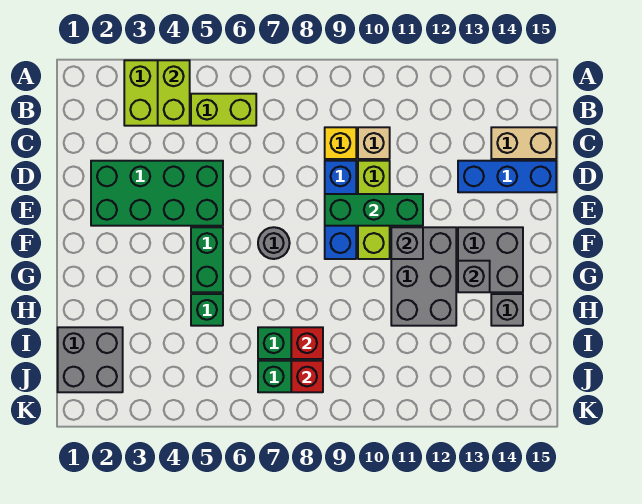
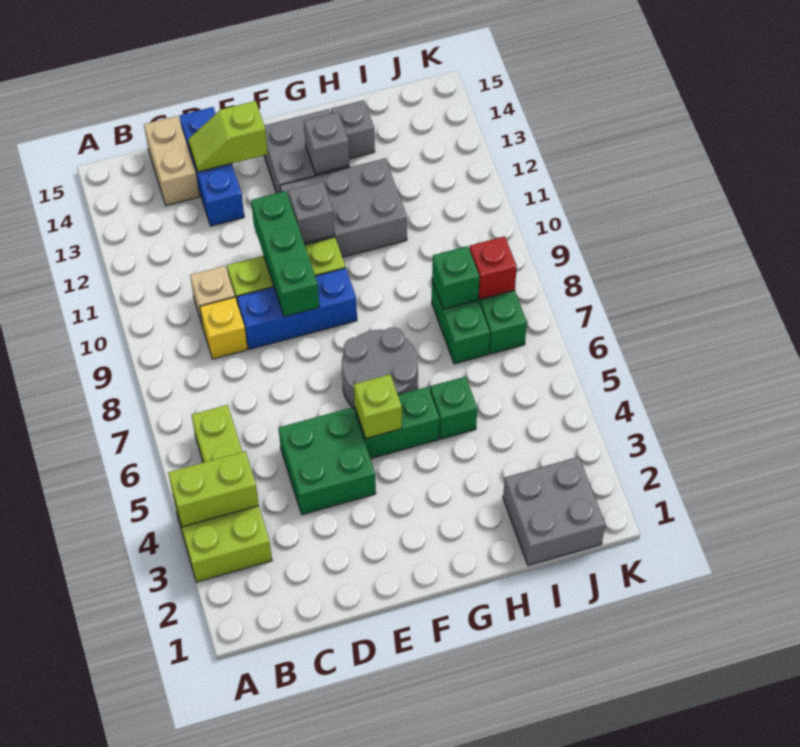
green brick D2:E5 level 1 -> green brick D4:E5 level 1
none -> lime slope D14:E14 level 2 top E
none -> lime brick F5 level 2
grey round brick F7 level 1 -> grey round brick F6:G7 level 1
red brick I8 level 2 -> green brick I8 level 2

